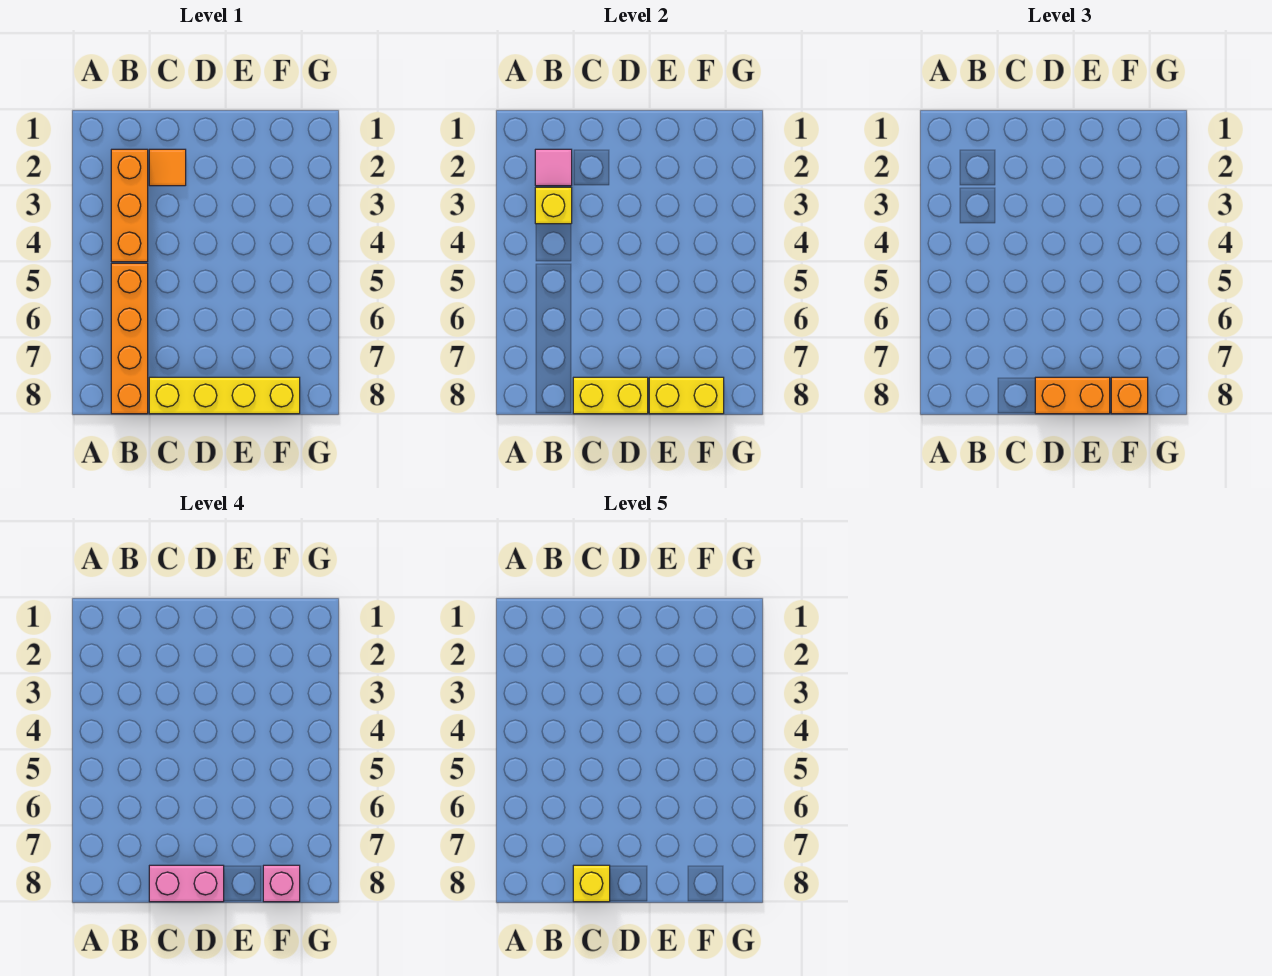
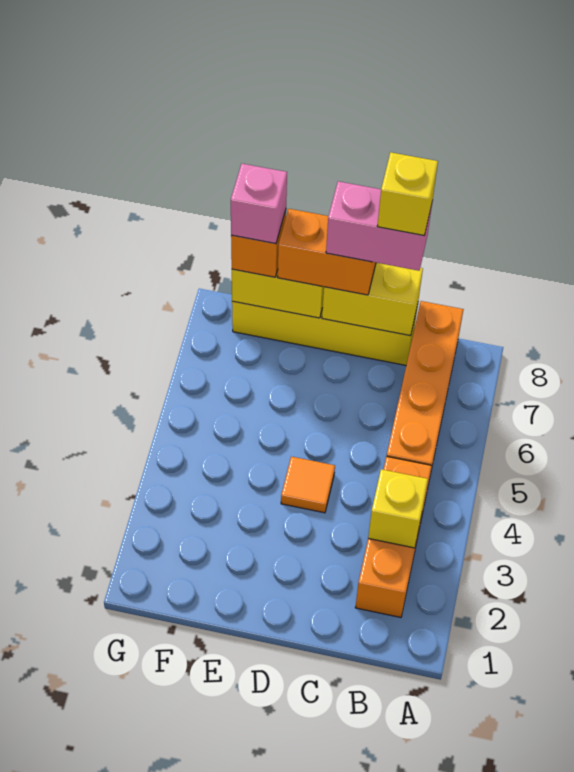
pink tile B2 level 2 -> none
orange tile C2 level 1 -> orange tile D4 level 1

